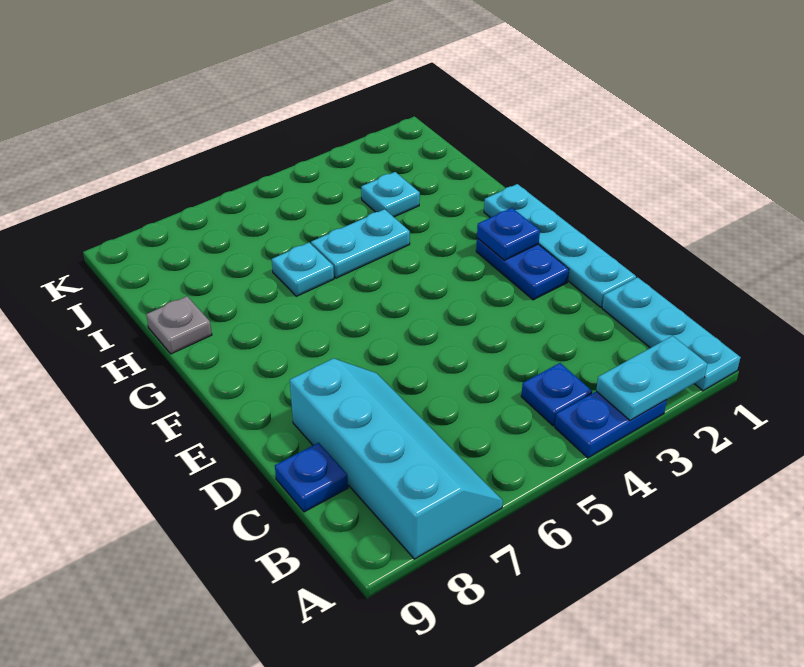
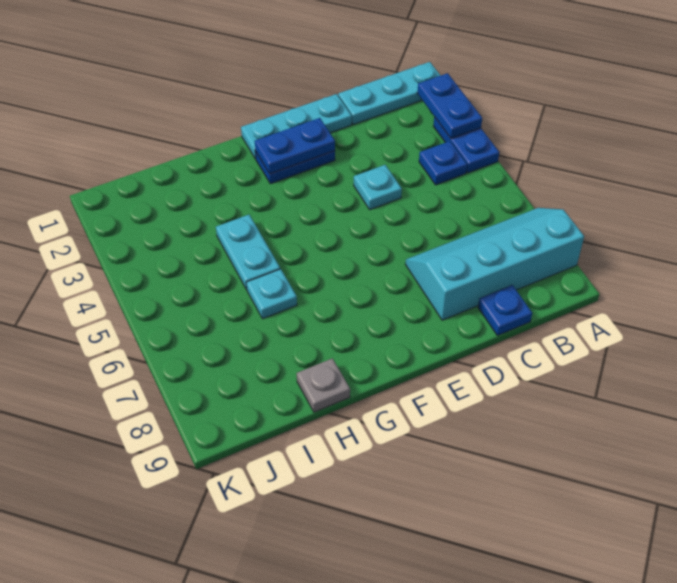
cyan plate A2:A3 level 2 -> blue plate A2:A3 level 2
cyan plate D1:G1 level 1 -> cyan plate D1:F1 level 1
blue plate F2 level 2 -> blue plate E2:F2 level 2
cyan plate I3 level 1 -> cyan plate D4 level 1

